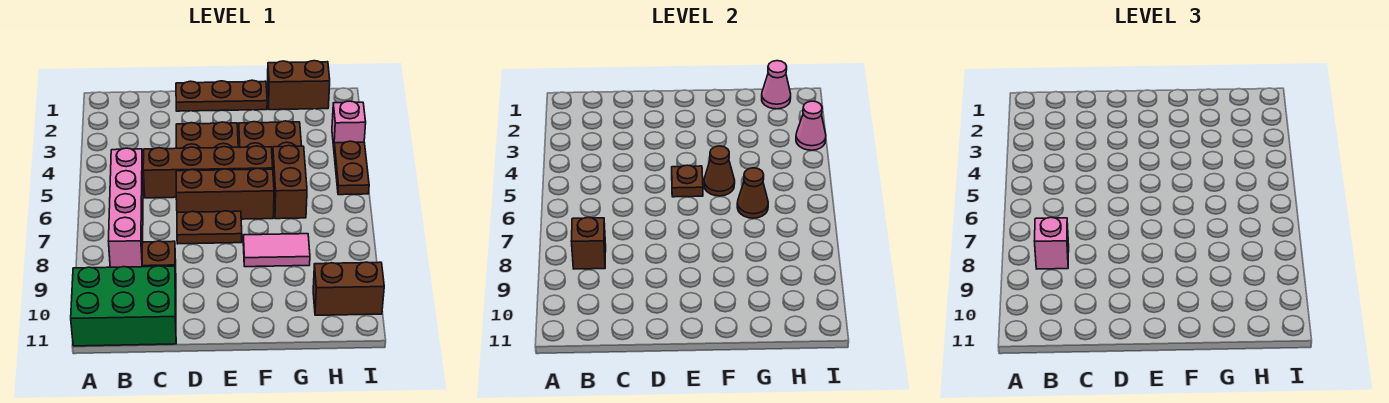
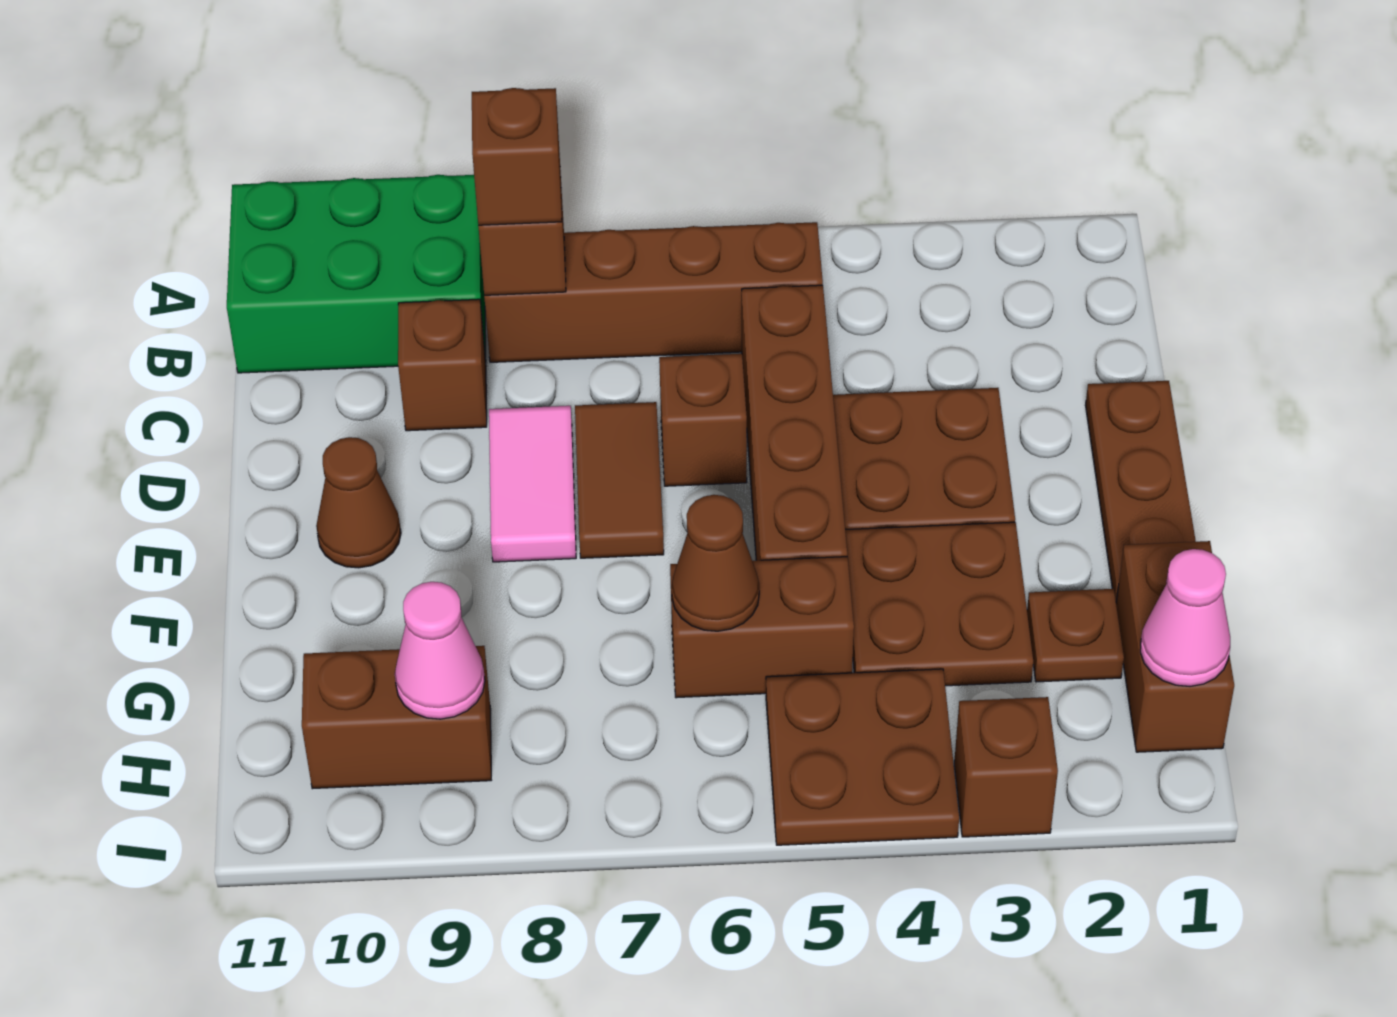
green brick A10:C11 level 1 -> green brick A9:B11 level 1
pink brick B5:B8 level 1 -> brown brick B5:B8 level 1
pink brick B8 level 3 -> brown brick B8 level 3
brown brick D6:F6 level 1 -> brown brick D6 level 1
brown plate D7:E7 level 1 -> brown tile D7:E7 level 1
brown plate E5 level 2 -> brown plate G2 level 1
brown cone F5 level 2 -> brown cone E10 level 1
pink tile F8:G8 level 1 -> pink tile D8:E8 level 1
brown brick H10:I10 level 1 -> brown brick H9:H10 level 1
pink brick I3 level 1 -> brown brick I3 level 1
pink cone I3 level 2 -> pink cone H9 level 2
brown plate I4:I5 level 1 -> brown plate H4:I5 level 1

